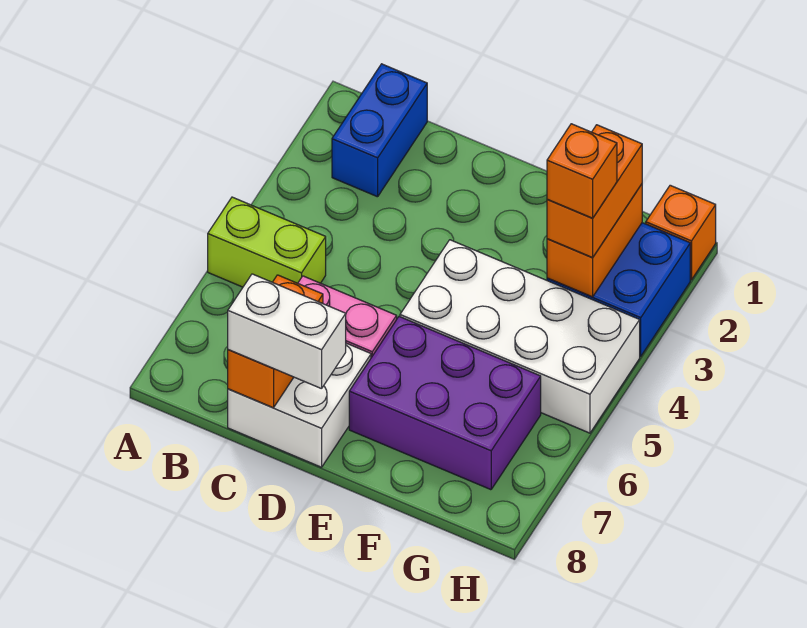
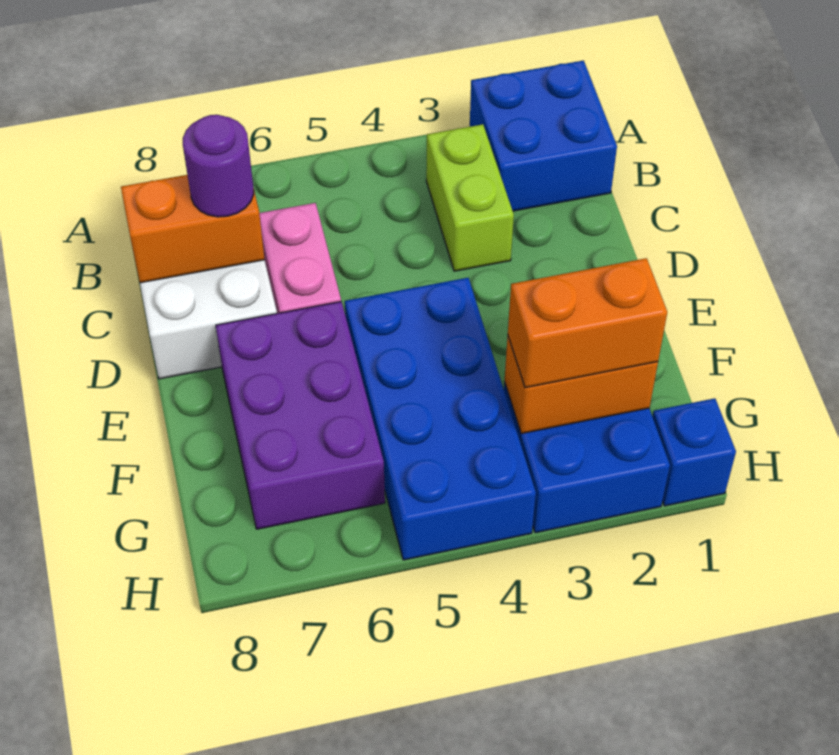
lime brick A5:B5 level 1 -> lime brick B3:C3 level 1
blue brick B1:B2 level 1 -> blue brick A1:B2 level 1
none -> purple round brick C7 level 3
white brick C8:D8 level 3 -> none
white brick E4:H5 level 1 -> blue brick E4:H5 level 1
orange brick G3 level 4 -> none
orange brick H1 level 1 -> blue brick H1 level 1

